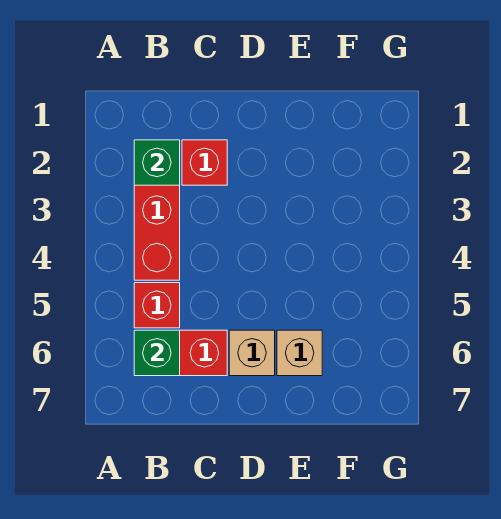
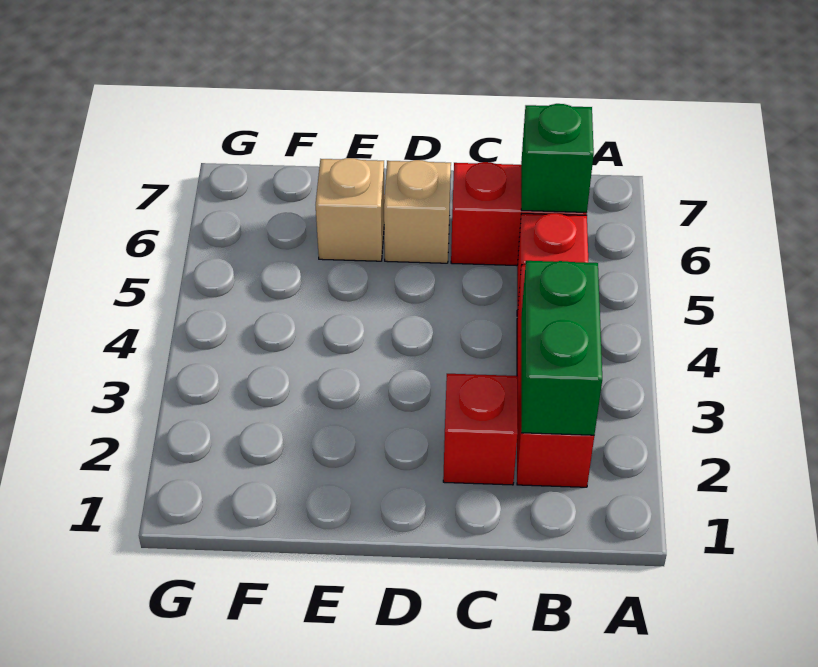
green brick B2 level 2 -> green brick B2:B3 level 2

